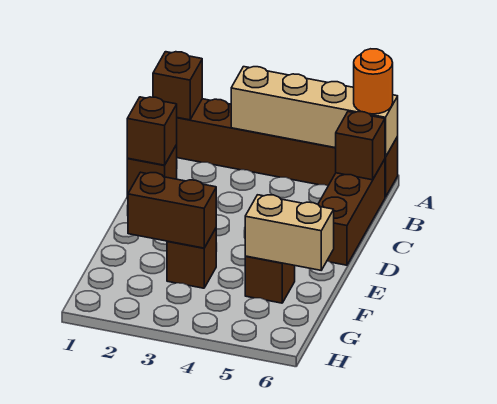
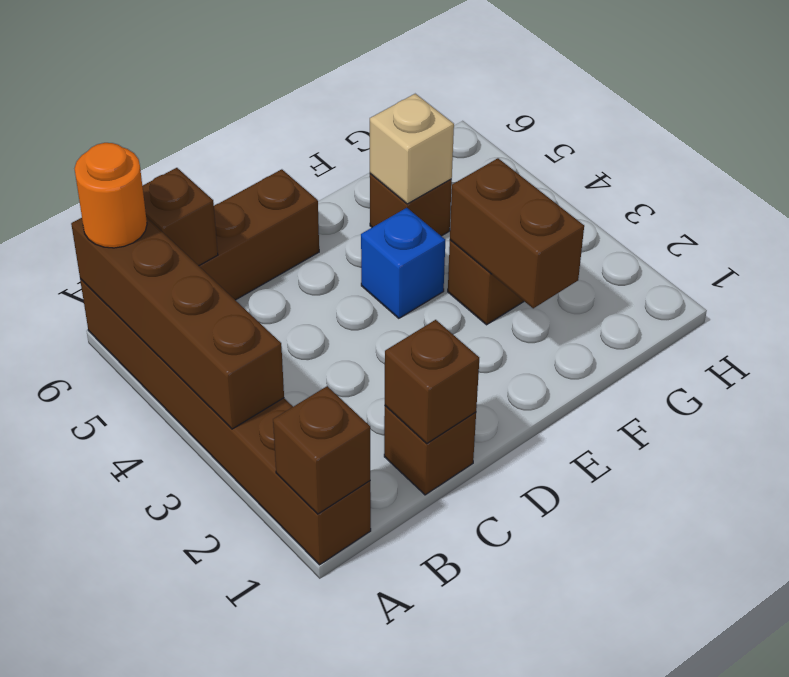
tan brick A3:A6 level 2 -> brown brick A3:A6 level 2
none -> blue brick E4 level 1
tan brick F5:F6 level 2 -> tan brick F5 level 2

